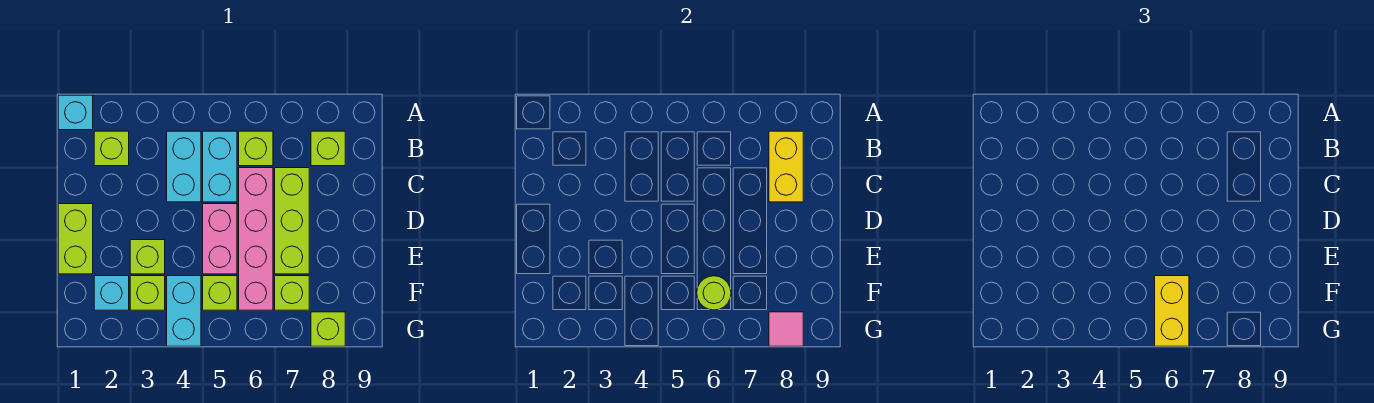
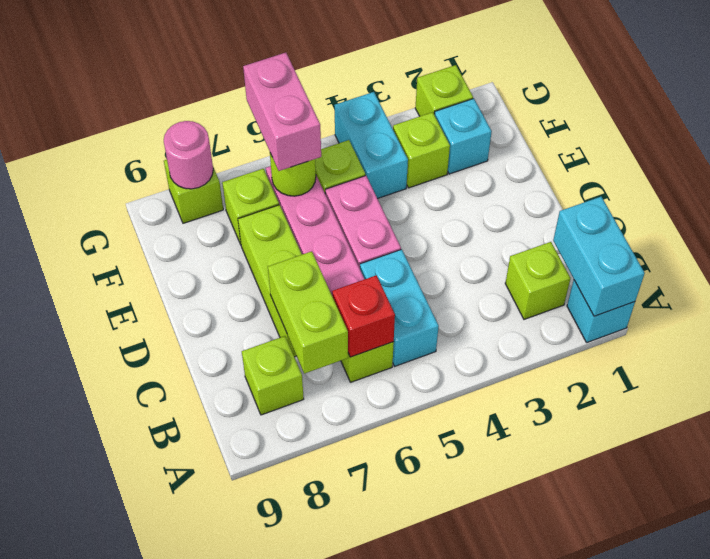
cyan brick B4:C4 level 1 -> cyan brick A1:B1 level 2
none -> red brick B6 level 2
yellow brick B8:C8 level 2 -> none
lime brick D1:E1 level 1 -> lime brick B7:C7 level 2
lime brick E3 level 1 -> lime brick G2 level 1
yellow brick F6:G6 level 3 -> pink brick F6:G6 level 3
pink tile G8 level 2 -> pink round brick G8 level 2

